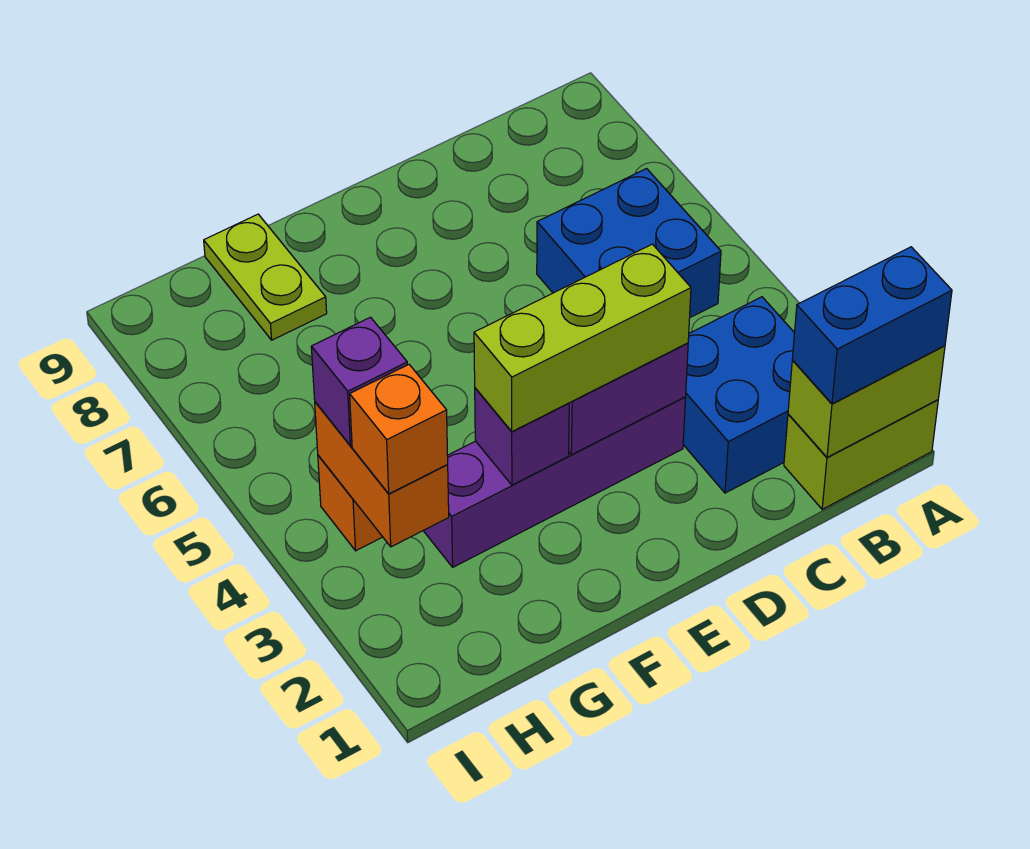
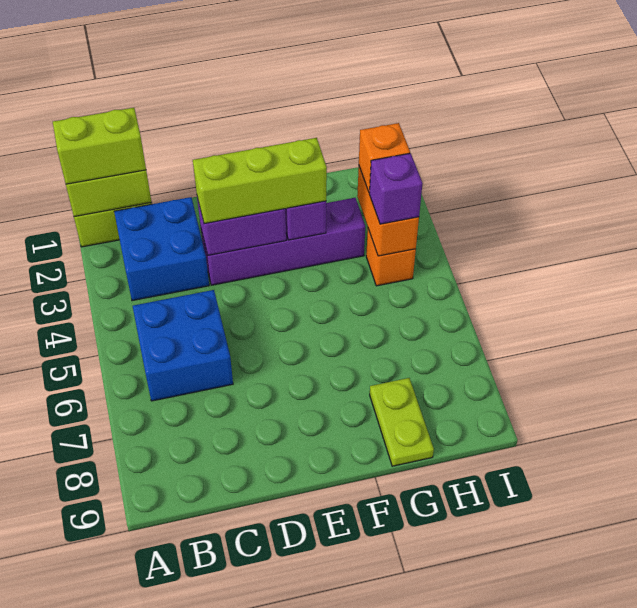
blue brick A1:B1 level 3 -> lime brick A1:B1 level 3

